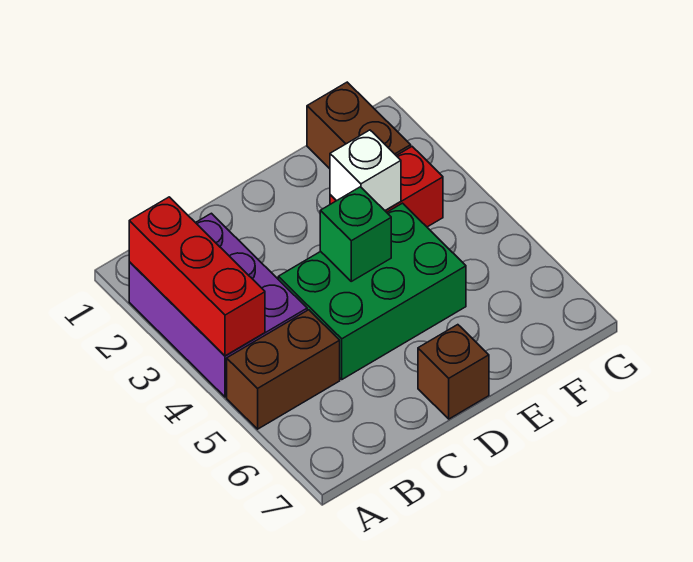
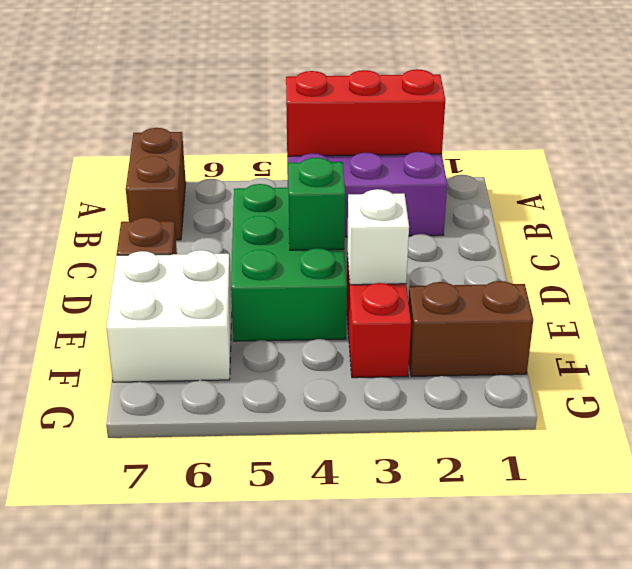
brown brick A5:B5 level 1 -> brown brick A7:B7 level 1
none -> white brick E6:F7 level 1

